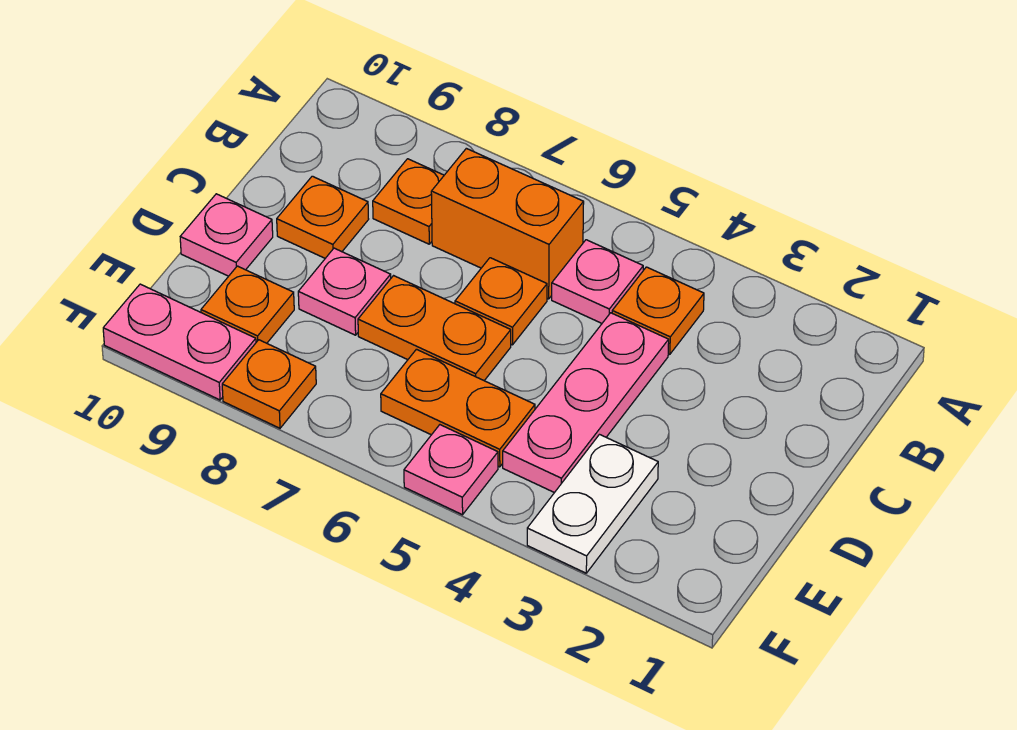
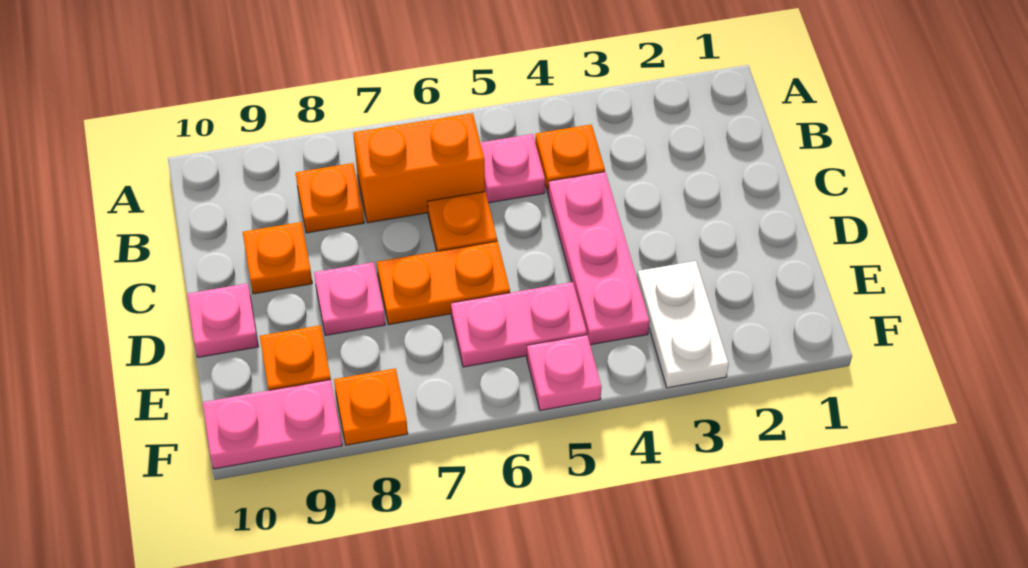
orange plate E5:E6 level 1 -> pink plate E5:E6 level 1

